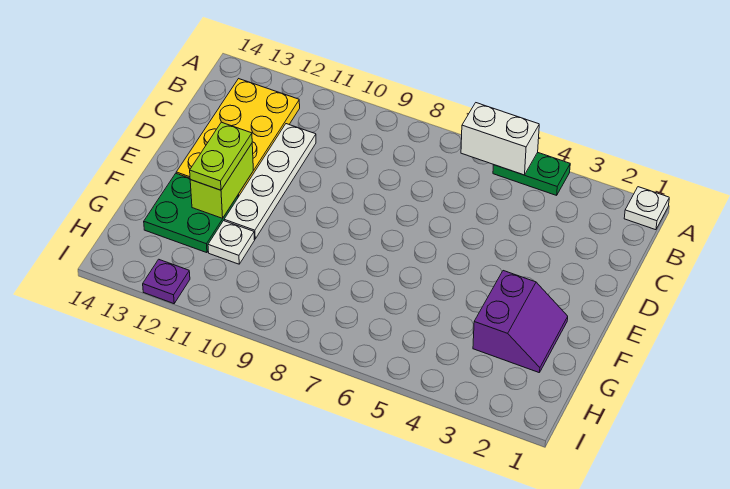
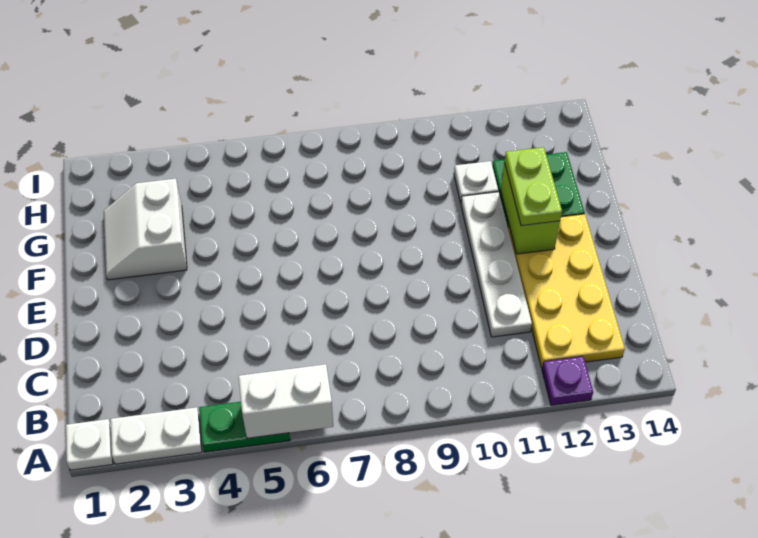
none -> white plate A2:A3 level 1
purple slope F2:G3 level 1 top 3 -> white slope F2:G3 level 1 top 3
purple plate I12 level 1 -> purple plate A12 level 1

